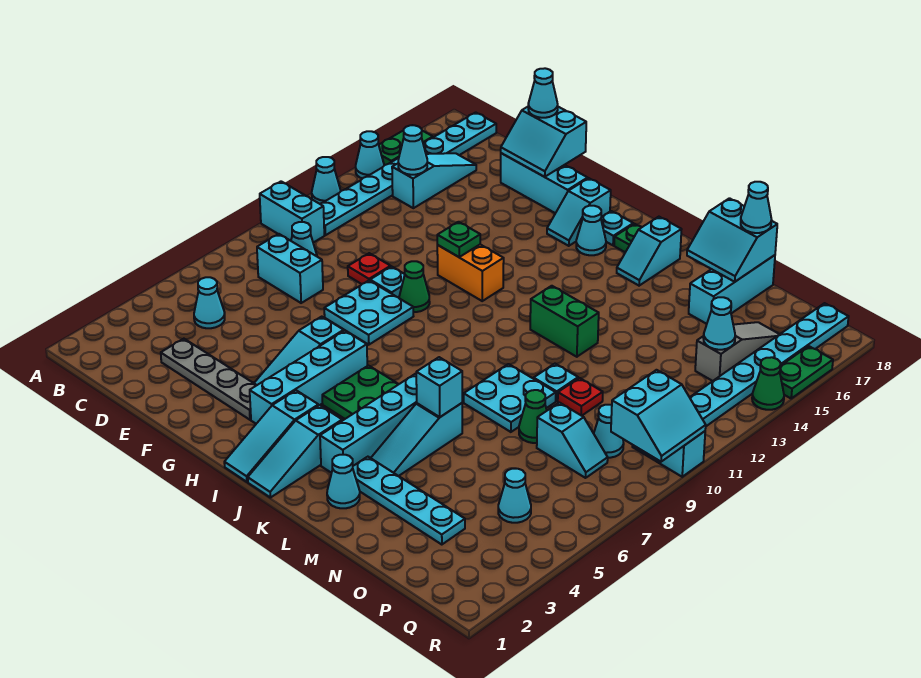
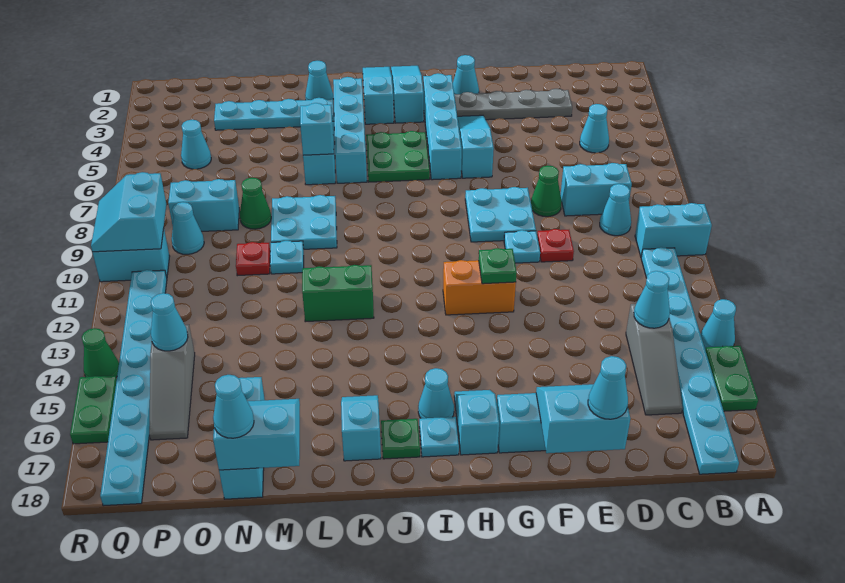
cyan cone A12 level 1 -> cyan cone G2 level 1
cyan slope C14:C16 level 1 top 14 -> grey slope C14:C16 level 1 top 14
green cone G10 level 1 -> green cone E8 level 1
cyan slope O8:P8 level 1 top O -> cyan brick O8:P8 level 1

